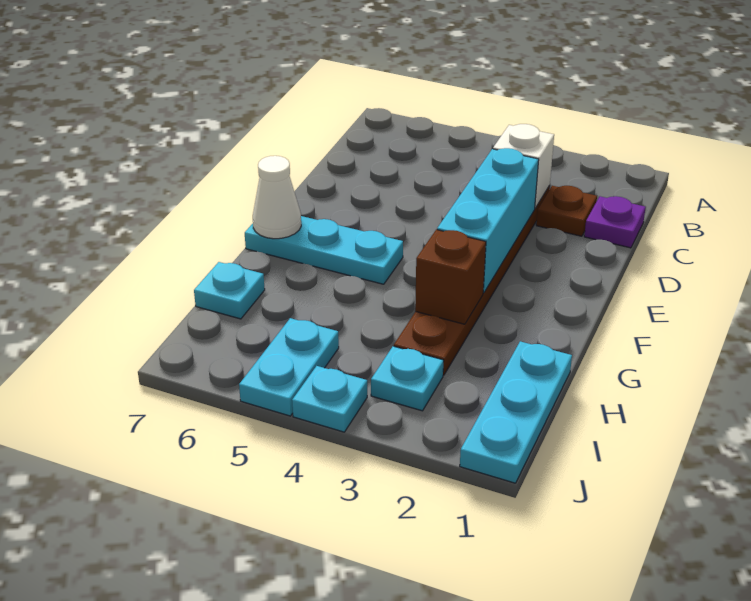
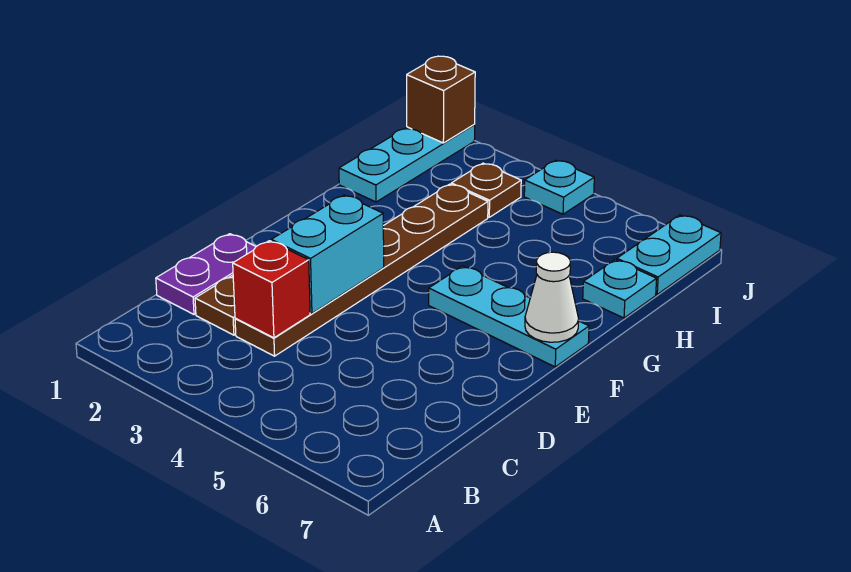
purple plate C1 level 1 -> purple plate C1:D1 level 1
white brick C3 level 2 -> red brick C3 level 2
cyan brick D3:F3 level 2 -> cyan brick D3:E3 level 2
brown brick G3 level 2 -> brown brick J1 level 2
cyan plate I3 level 1 -> brown plate I3 level 1
cyan plate I5:J5 level 1 -> cyan plate I7:J7 level 1

